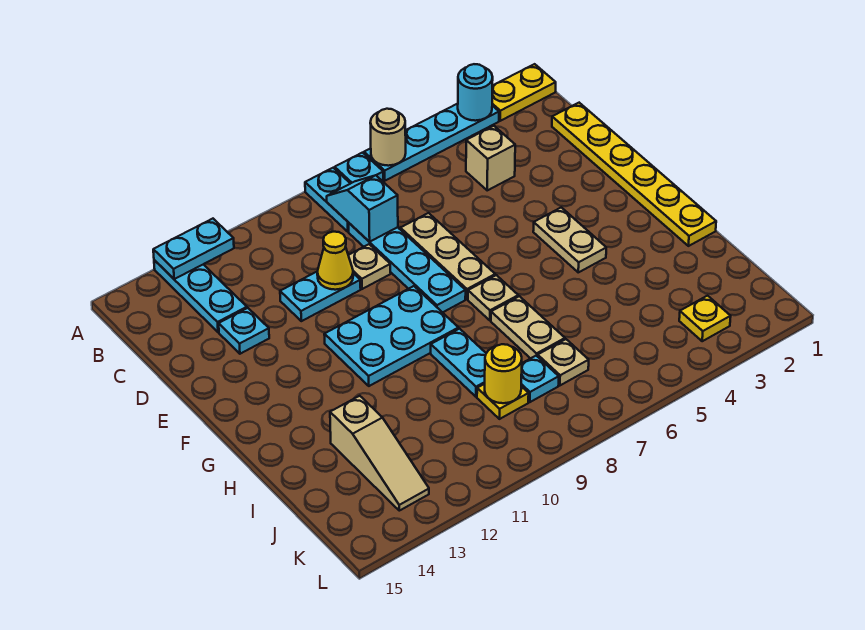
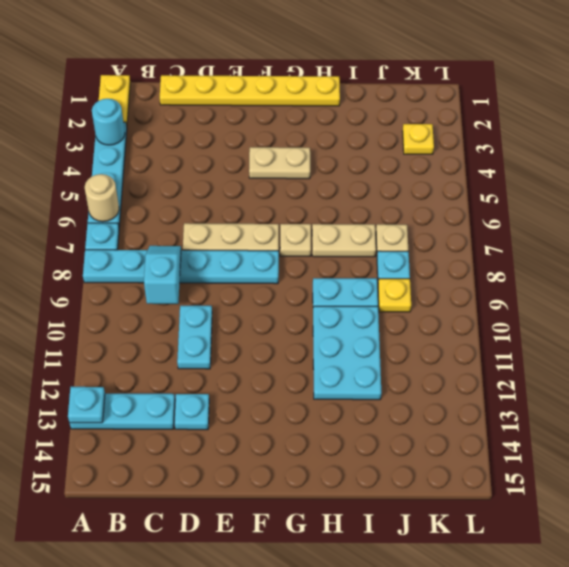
cyan plate A12:A13 level 2 -> cyan plate A13 level 2
cyan slope B8:C8 level 2 top C -> cyan slope C8:C9 level 2 top 9
tan brick C4 level 1 -> none
tan plate D9 level 1 -> none
yellow cone D10 level 2 -> none
cyan plate F9:G11 level 1 -> cyan plate H10:I12 level 1
tan slope I13:K13 level 1 top I -> none
yellow round brick J9 level 2 -> none

